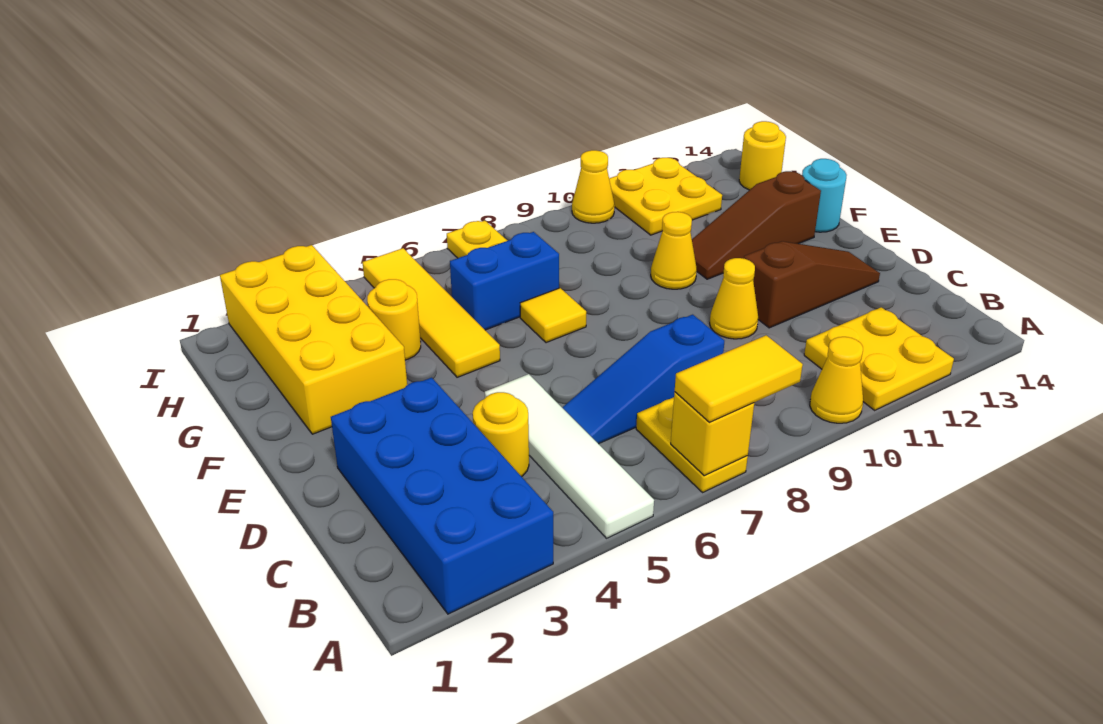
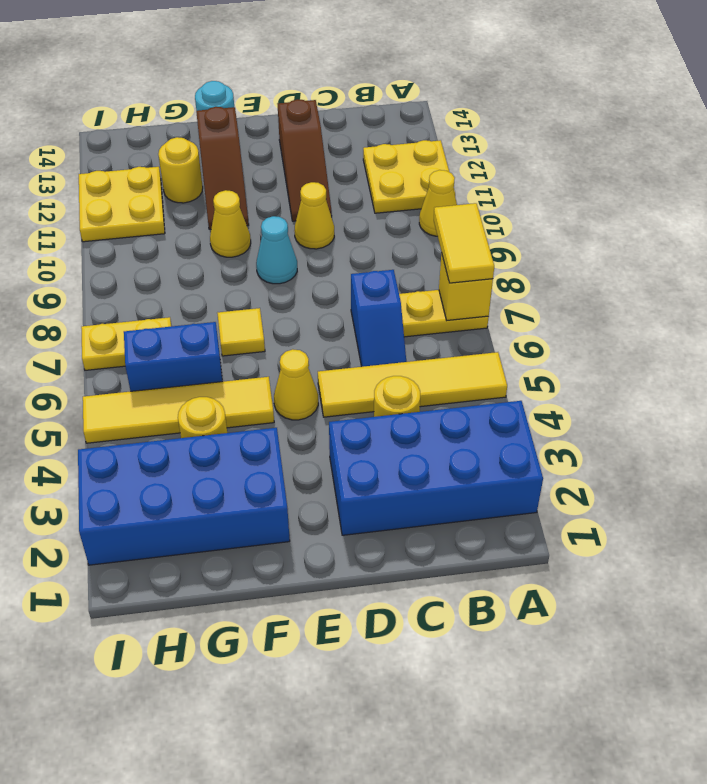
white tile A5:D5 level 1 -> yellow tile A5:D5 level 1
blue slope C6:C8 level 1 top 8 -> blue slope C6:C7 level 1 top 7
brown slope D11:D13 level 1 top 11 -> brown slope D11:D13 level 1 top 13
none -> cyan cone E9 level 1
yellow brick F2:I3 level 1 -> blue brick F2:I3 level 1
blue brick G6:G7 level 1 -> blue brick G6:H6 level 1
yellow round brick H14 level 1 -> yellow round brick G12 level 1
yellow cone I10 level 1 -> yellow cone E5 level 1

